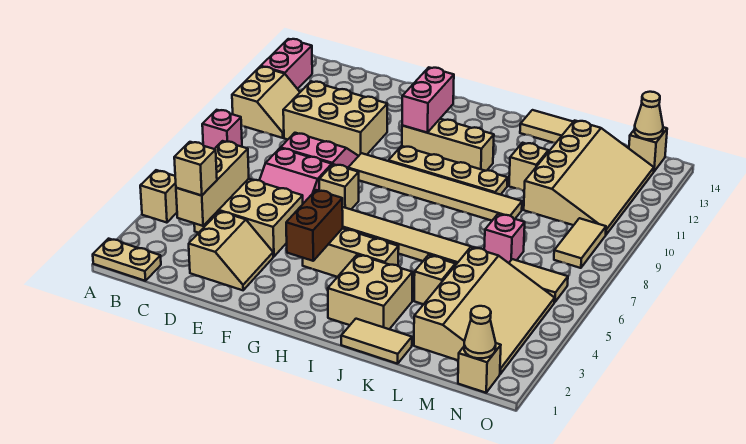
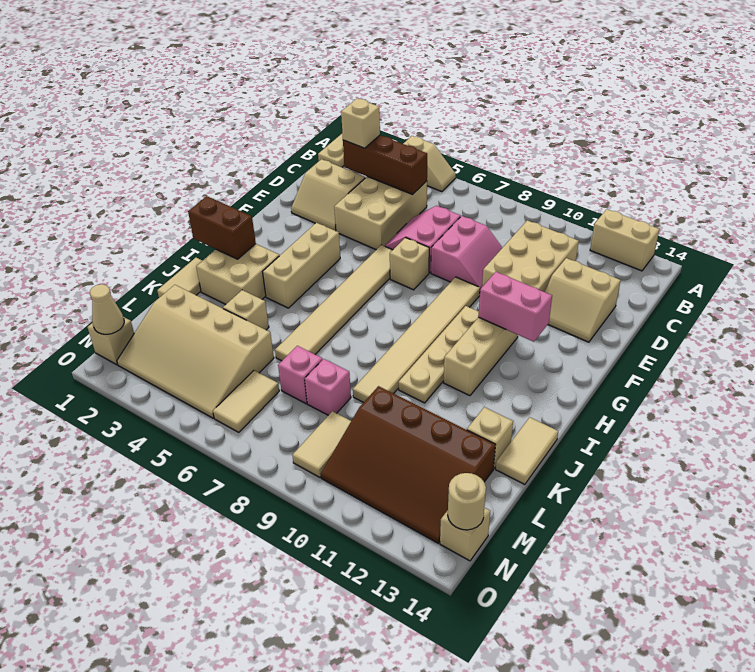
pink brick A8 level 1 -> pink brick L8 level 1
tan slope A10:B11 level 1 top A -> tan slope D12:E13 level 1 top D
pink brick A12:A13 level 1 -> tan brick A12:A13 level 1
tan brick C3:C5 level 2 -> brown brick C3:C5 level 2
brown brick G3:G4 level 2 -> brown brick I1:I2 level 2
tan brick K11 level 1 -> tan brick K13 level 1
tan slope L10:N13 level 1 top L -> brown slope L10:N13 level 1 top L
tan tile N8:N9 level 1 -> tan tile M9:N9 level 1
tan cone N14 level 2 -> tan round brick N14 level 2

